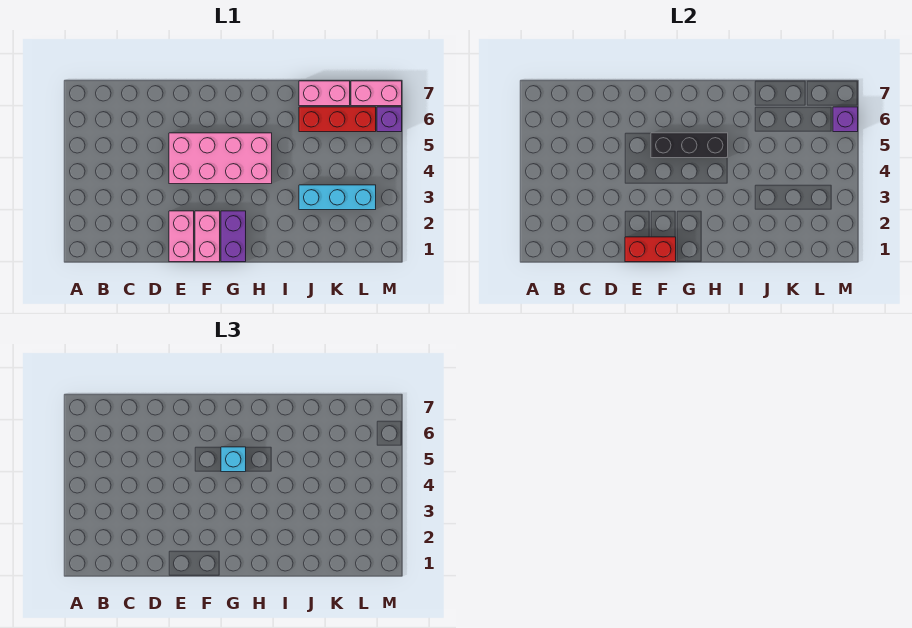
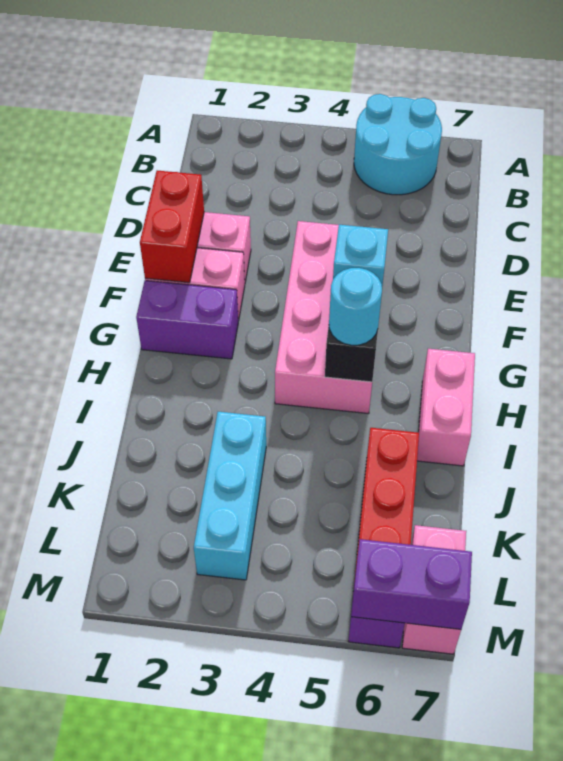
none -> cyan round brick A5:B6 level 1
none -> cyan round brick H5 level 3
pink brick J7:K7 level 1 -> pink brick H7:I7 level 1
purple brick M6 level 2 -> purple brick M6:M7 level 2

